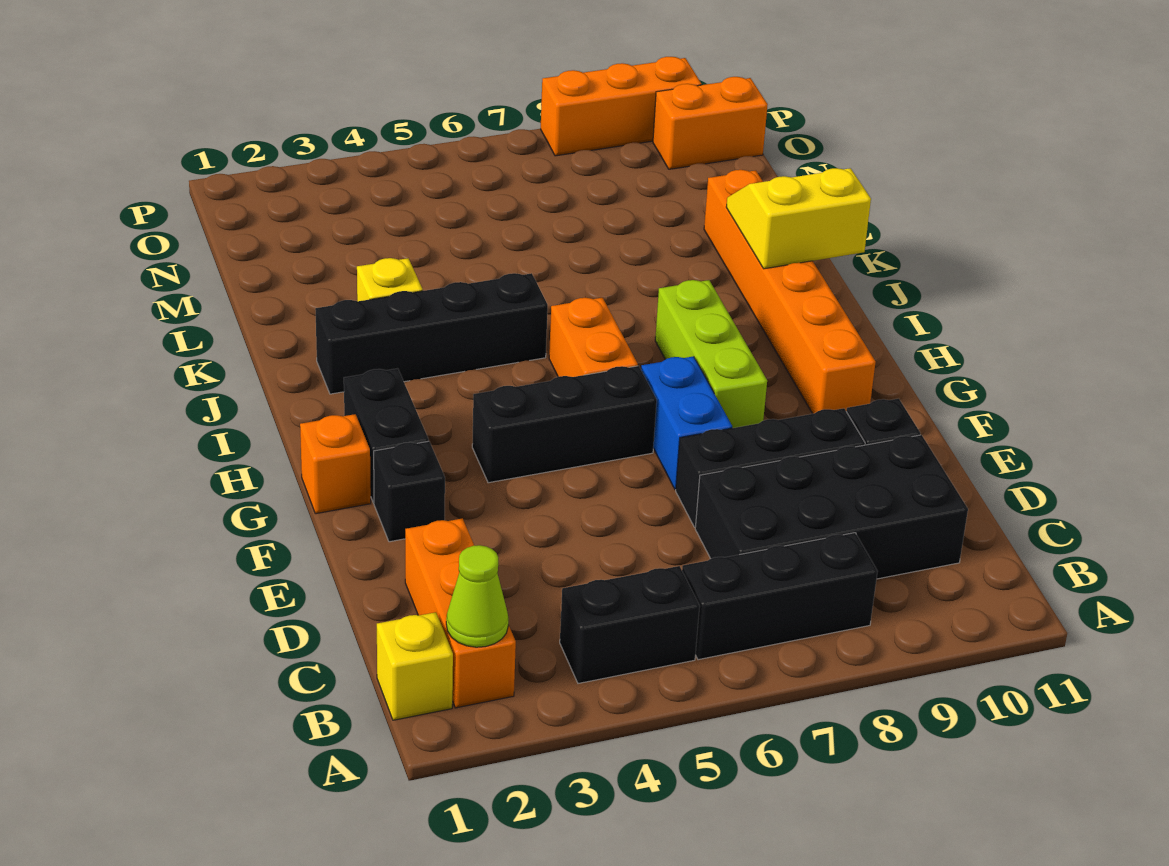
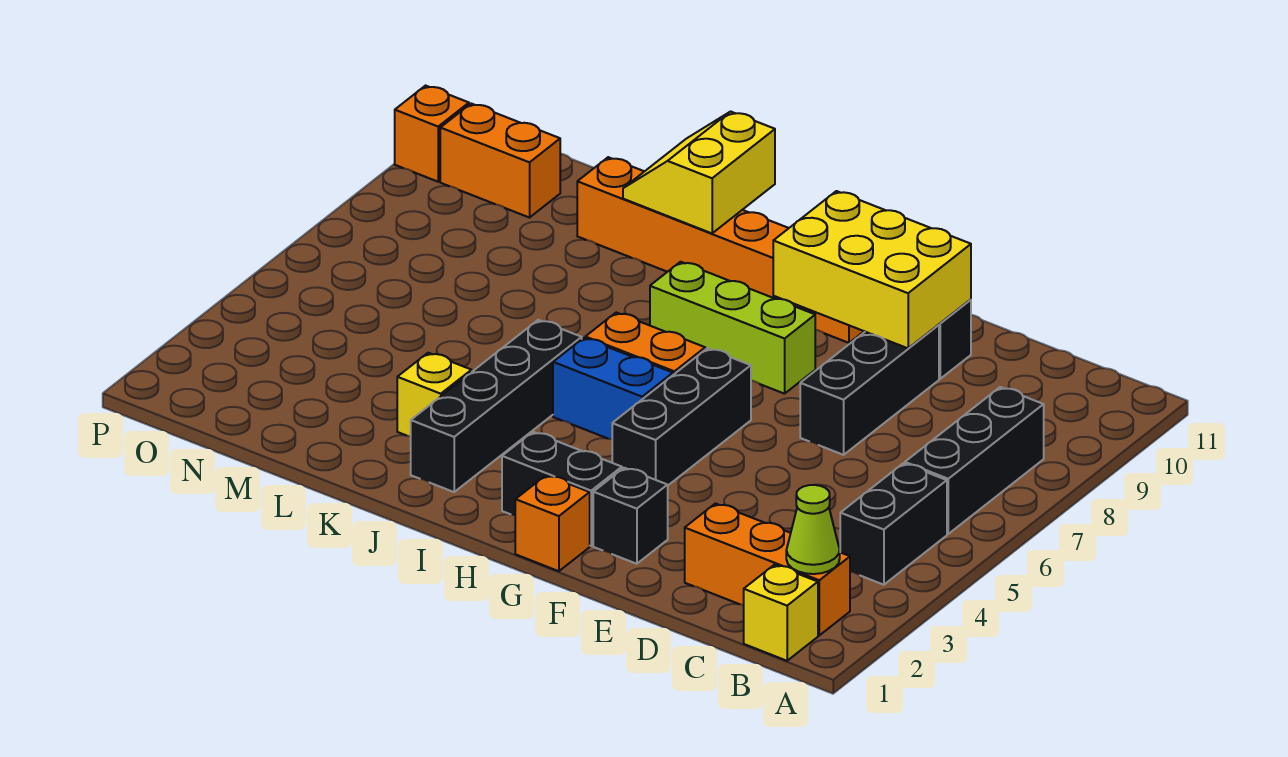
black brick C7:D10 level 1 -> none
none -> yellow brick E9:G10 level 2
blue brick F7:G7 level 1 -> blue brick H5:I5 level 1
orange brick O10:O11 level 1 -> orange brick N10:O10 level 1
orange brick P8:P10 level 1 -> orange brick P10 level 1

